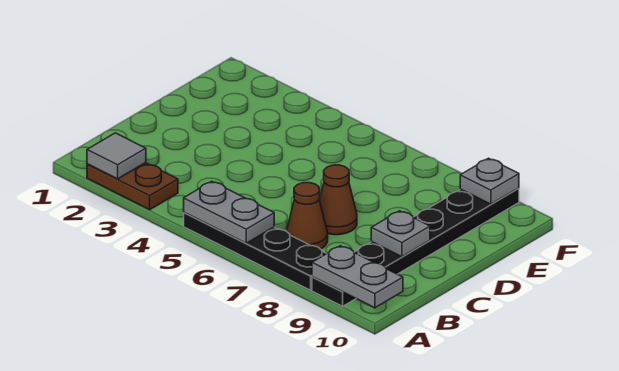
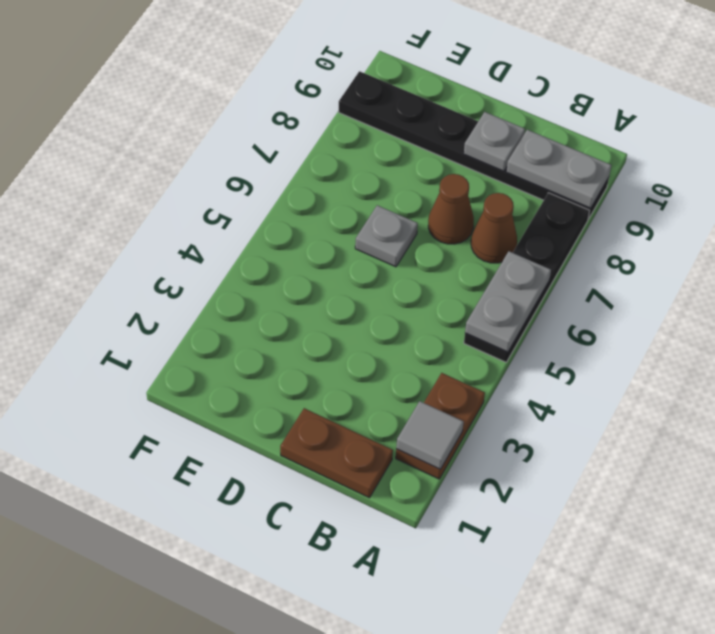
grey plate A9:A10 level 2 -> grey plate A9:B9 level 2
none -> brown plate B1:C1 level 1
grey plate F9 level 2 -> grey plate D6 level 1

